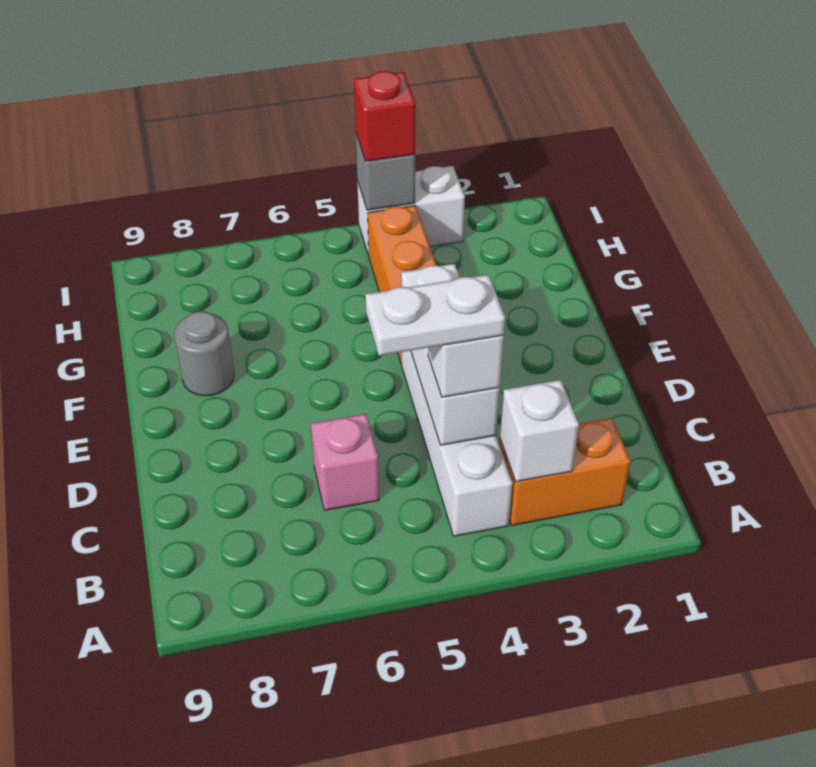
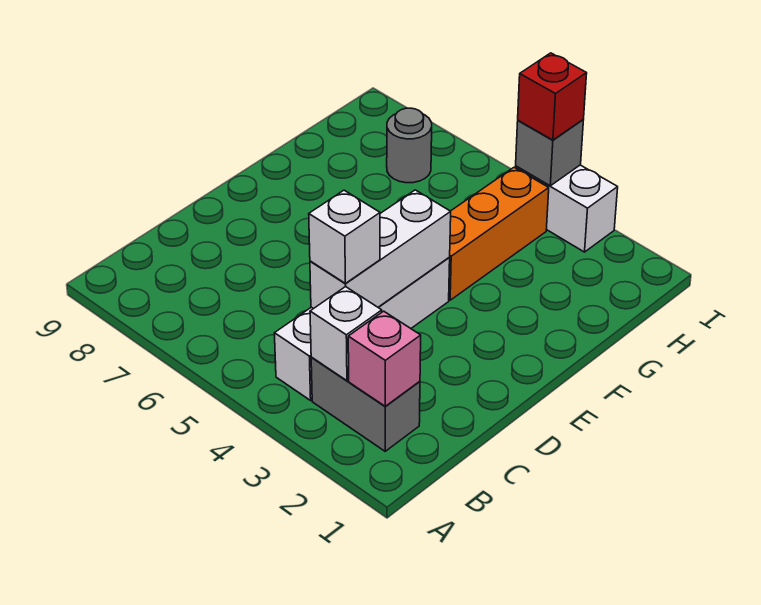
orange brick B2:B3 level 1 -> grey brick B2:B3 level 1
white plate C4:C5 level 4 -> none
pink brick C6 level 1 -> pink brick B2 level 2
grey round brick F8 level 1 -> grey round brick H7 level 1

